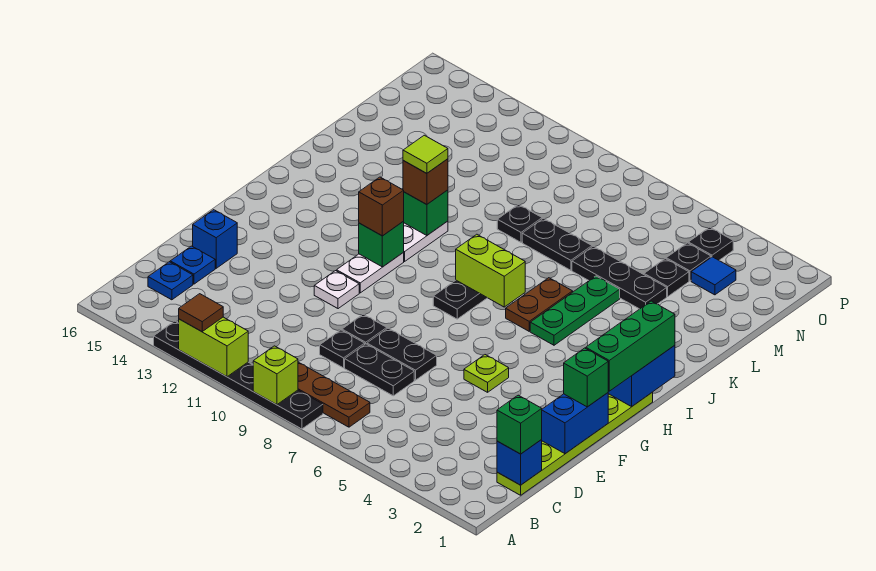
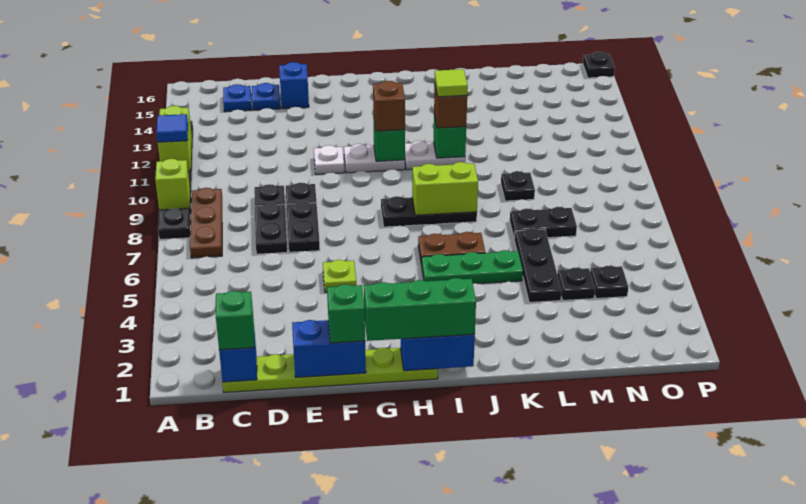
brown tile A12 level 3 -> none
lime brick I7:I8 level 2 -> lime brick I8:J8 level 2
black plate L7:L8 level 1 -> black plate L7:M7 level 1
blue tile N3 level 1 -> blue tile A11 level 3
black plate O4 level 1 -> black plate P16 level 1

